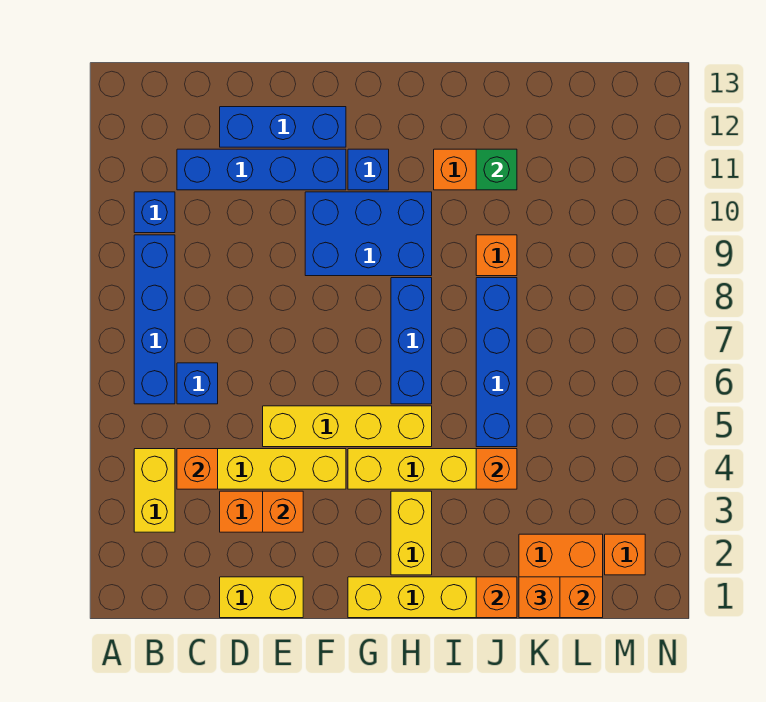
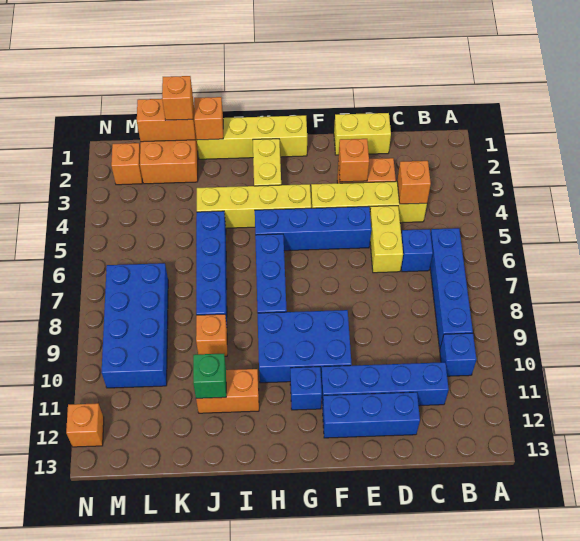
yellow brick B3:B4 level 1 -> yellow brick D5:D6 level 1
yellow brick E5:H5 level 1 -> blue brick E5:H5 level 1
orange brick J4 level 2 -> orange brick N12 level 1
none -> blue brick L7:M10 level 1

